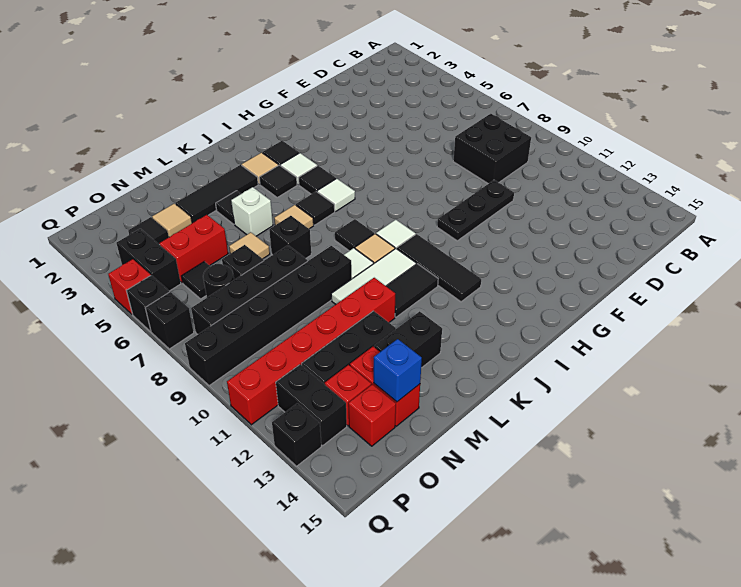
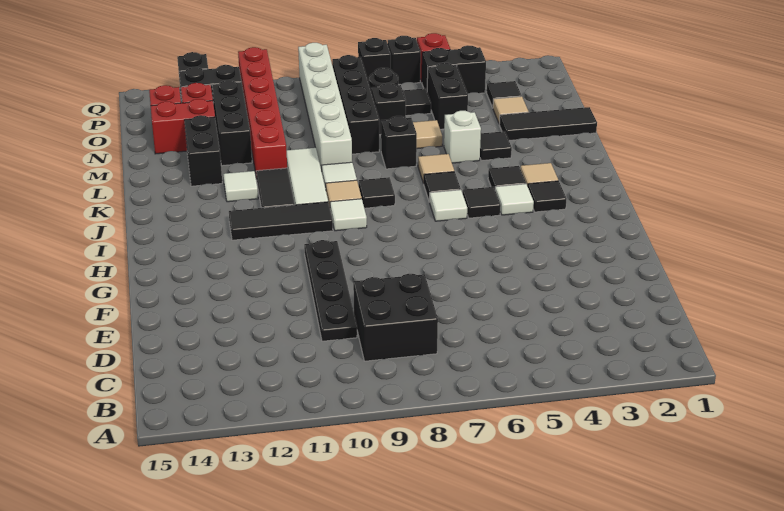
black plate E10:G10 level 1 -> black plate D10:G10 level 1
black tile K3:M3 level 1 -> black tile M1:M3 level 1
none -> white tile K12 level 1
black brick L9:Q9 level 1 -> white brick L9:Q9 level 1
red brick N5:O5 level 1 -> black brick N5:O5 level 1
blue brick N14 level 2 -> none

